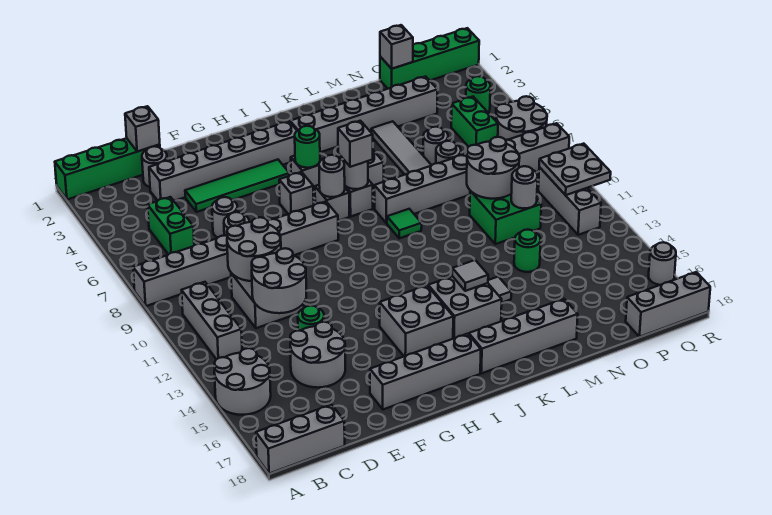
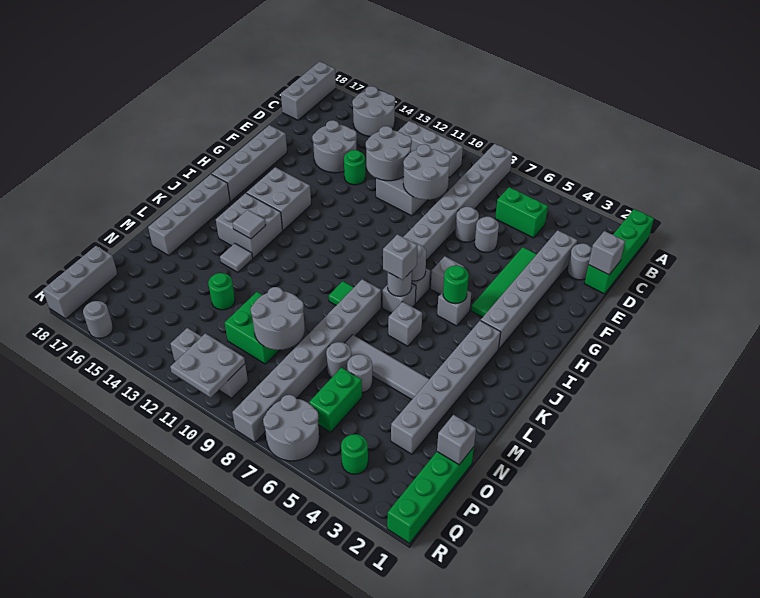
grey round brick O11 level 2 -> none
green brick P5:P6 level 1 -> green brick O6:P6 level 1

